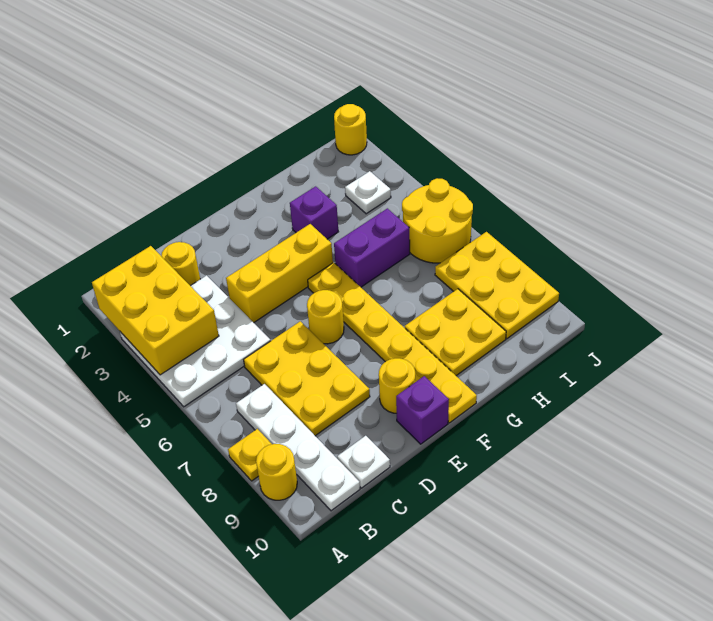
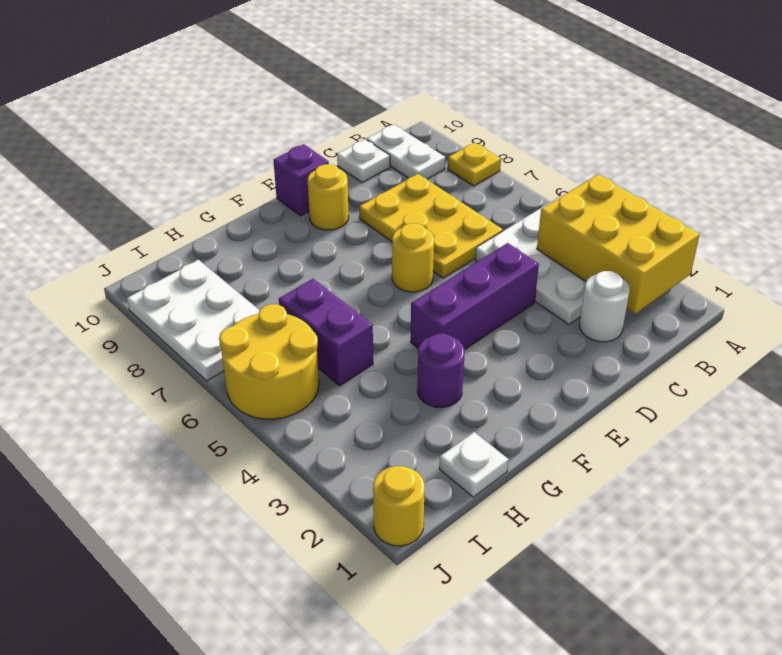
yellow round brick A9 level 1 -> none
white plate B7:B10 level 1 -> white plate B9:B10 level 1
yellow round brick C2 level 1 -> white round brick C2 level 1
yellow brick D4:F4 level 1 -> purple brick D4:F4 level 1
yellow plate F5:F10 level 1 -> none
purple brick G3 level 1 -> purple round brick G3 level 1
purple brick G5:H5 level 1 -> purple brick H5:H6 level 1
yellow plate G8:H9 level 1 -> none
white plate I3 level 1 -> white plate H1 level 1
yellow plate I7:J9 level 1 -> white plate I7:J9 level 1

